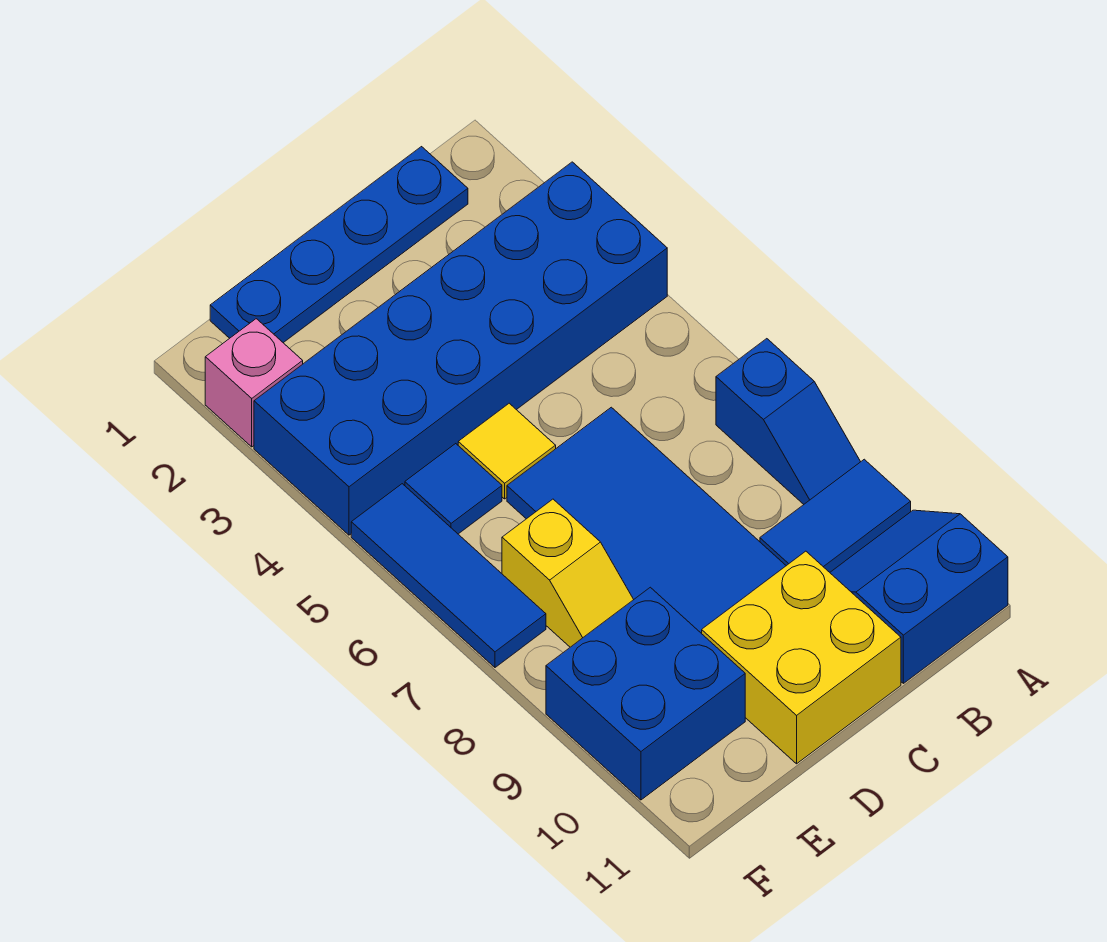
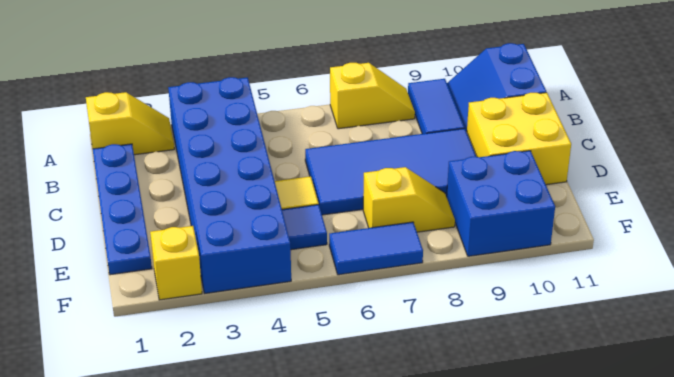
none -> yellow slope A1:A2 level 1 top 1
blue slope A7:A8 level 1 top 7 -> yellow slope A7:A8 level 1 top 7
pink brick F2 level 1 -> yellow brick F2 level 1
blue tile F5:F7 level 1 -> blue tile F6:F7 level 1

